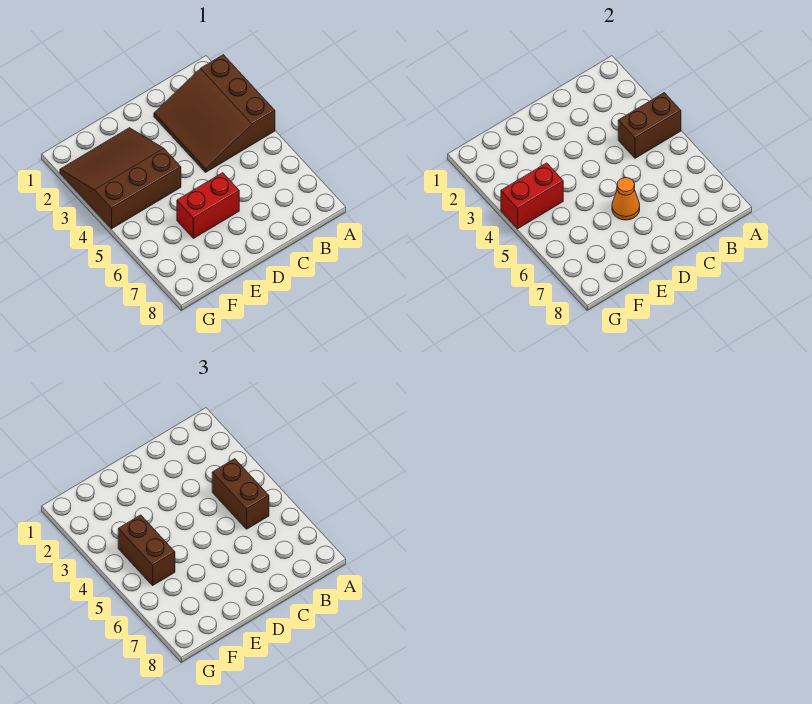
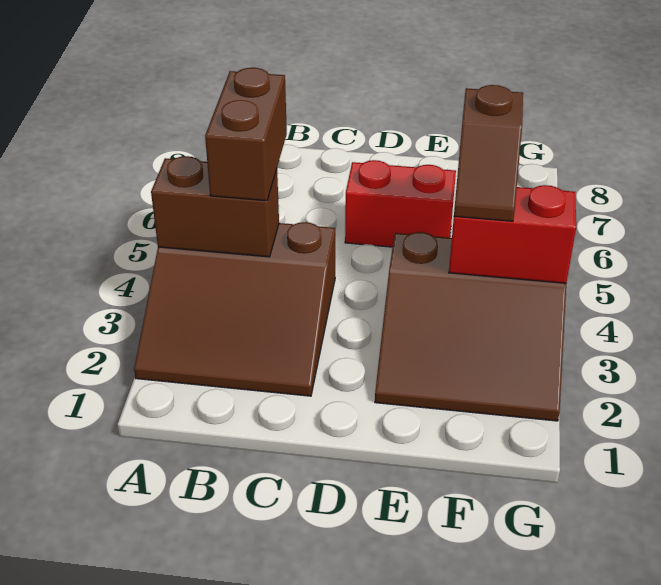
brown slope A2:C4 level 1 top A -> brown slope A2:C4 level 1 top 4
orange cone D6 level 2 -> none
brown brick F4:F5 level 3 -> brown slope F4:F5 level 3 top 5

